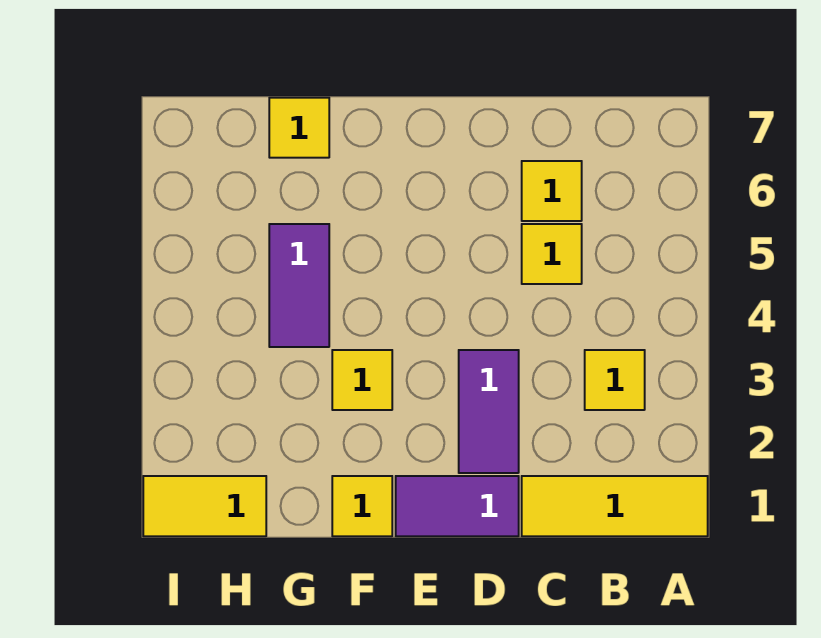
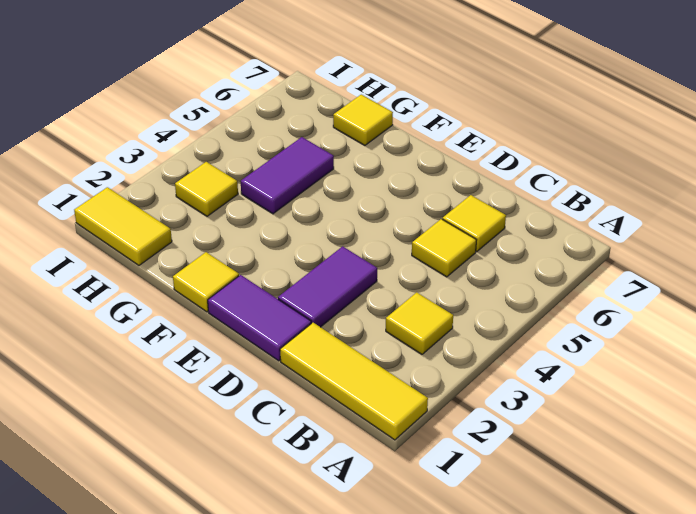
yellow tile F3 level 1 -> yellow tile H3 level 1

